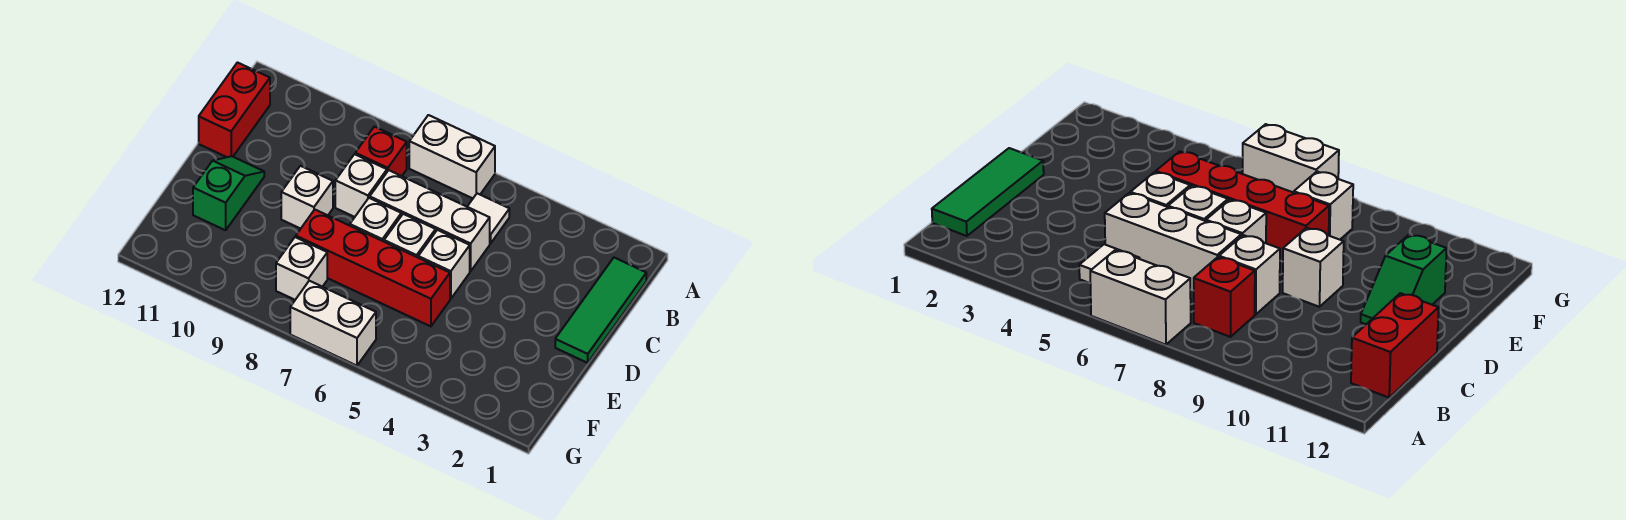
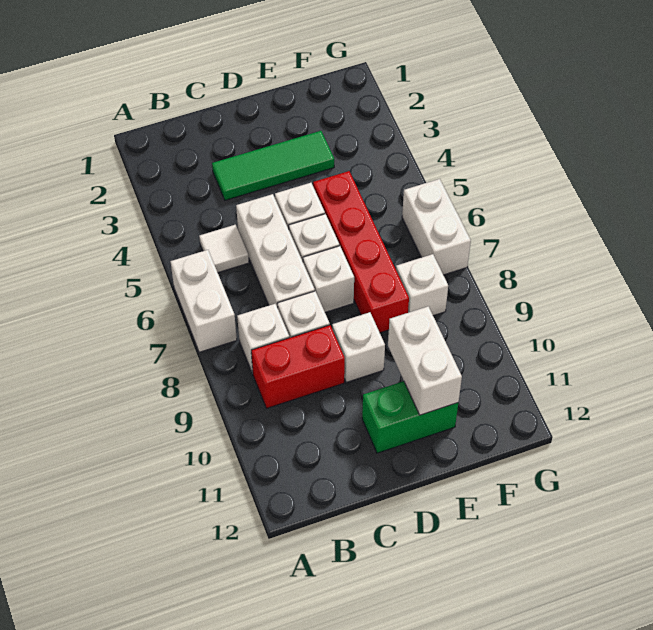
green tile B1:D1 level 1 -> green tile C3:E3 level 1
red brick B8 level 1 -> white brick B8 level 1
red brick B12:C12 level 1 -> red brick B9:C9 level 1
green slope D11:E11 level 1 top E -> green brick D11:E11 level 1
none -> white brick E10:E11 level 2

